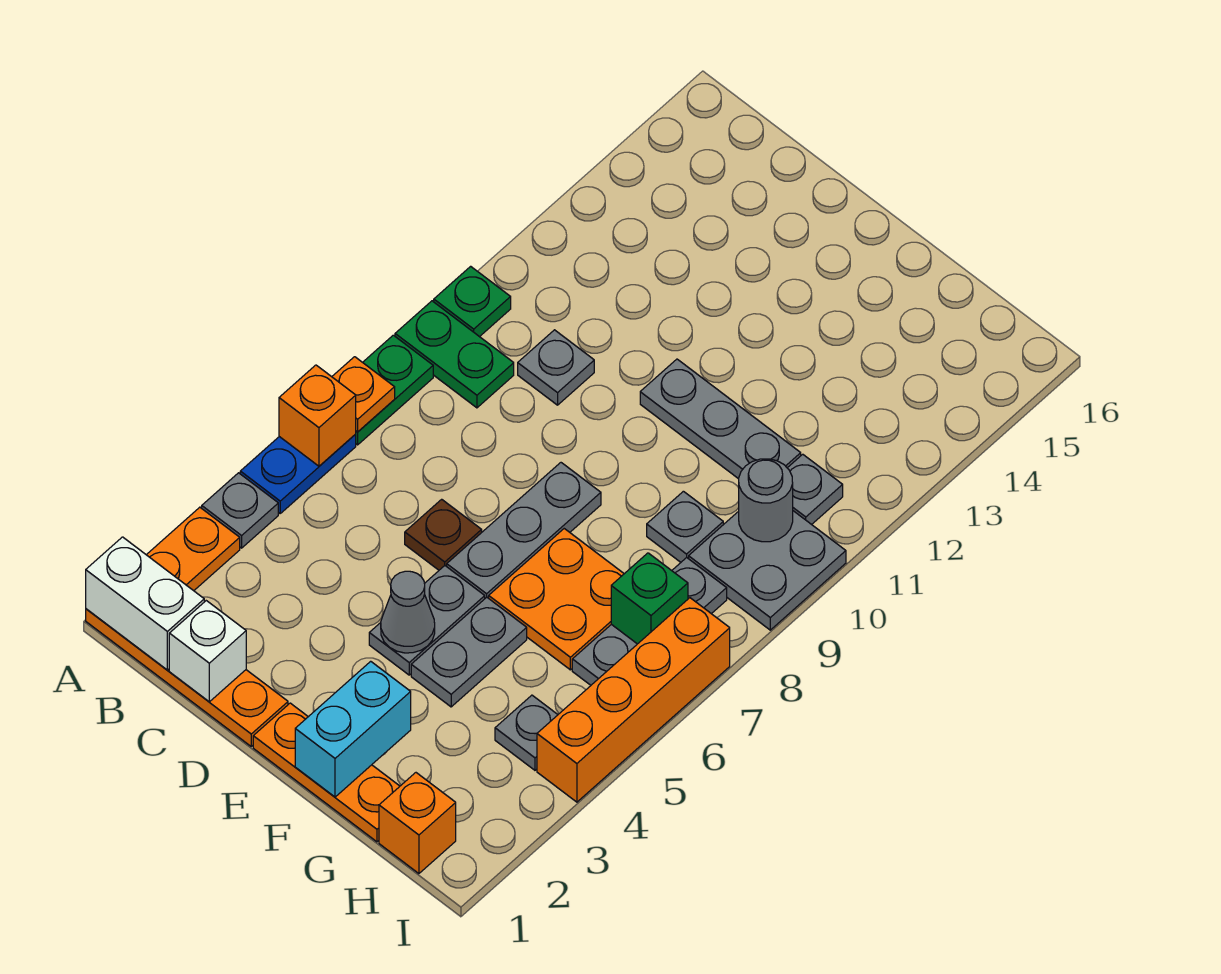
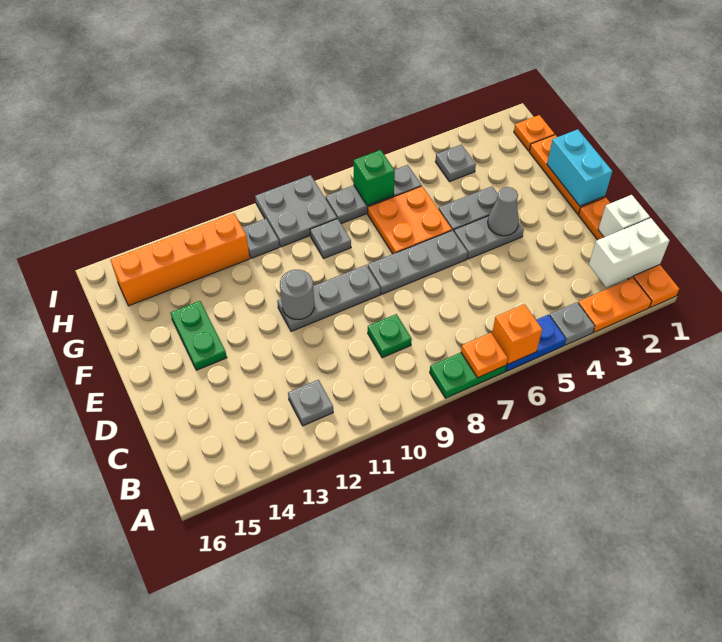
white brick A1:B1 level 2 -> white brick B1:B2 level 2
green plate A9:B9 level 1 -> green plate E14:F14 level 1
green plate A10 level 1 -> green plate C9 level 1
grey plate C10 level 1 -> grey plate B12 level 1
brown plate D6 level 1 -> none
grey plate E11:G11 level 1 -> grey plate E9:E11 level 1
cyan brick F1:F2 level 2 -> cyan brick E1:F1 level 2
orange brick H1 level 1 -> orange plate H1 level 1
grey round brick H10 level 2 -> grey round brick E11 level 2
orange brick I4:I7 level 1 -> orange brick H12:H15 level 1

